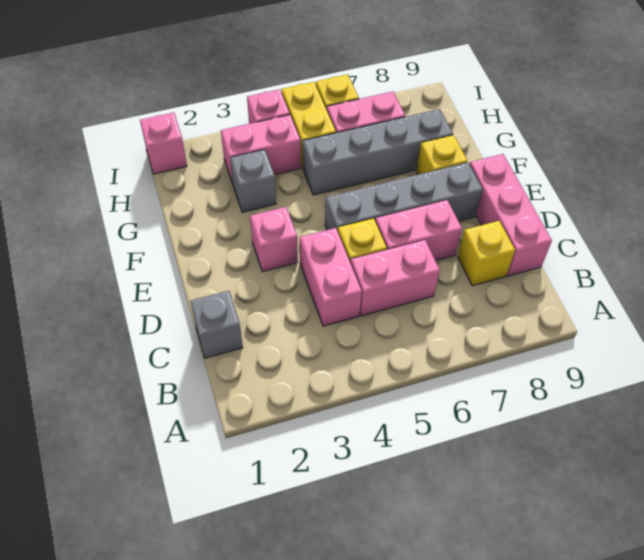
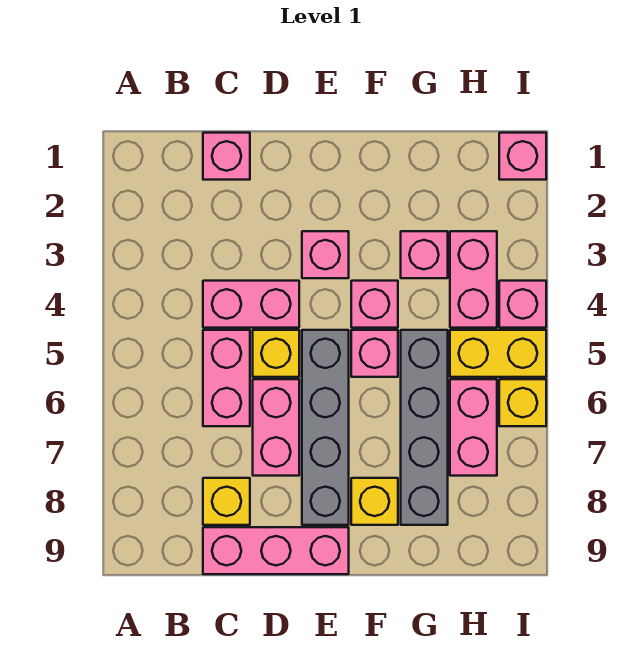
grey brick C1 level 1 -> pink brick C1 level 1
none -> pink brick F4 level 1
none -> pink brick F5 level 1
grey brick G3 level 1 -> pink brick G3 level 1

